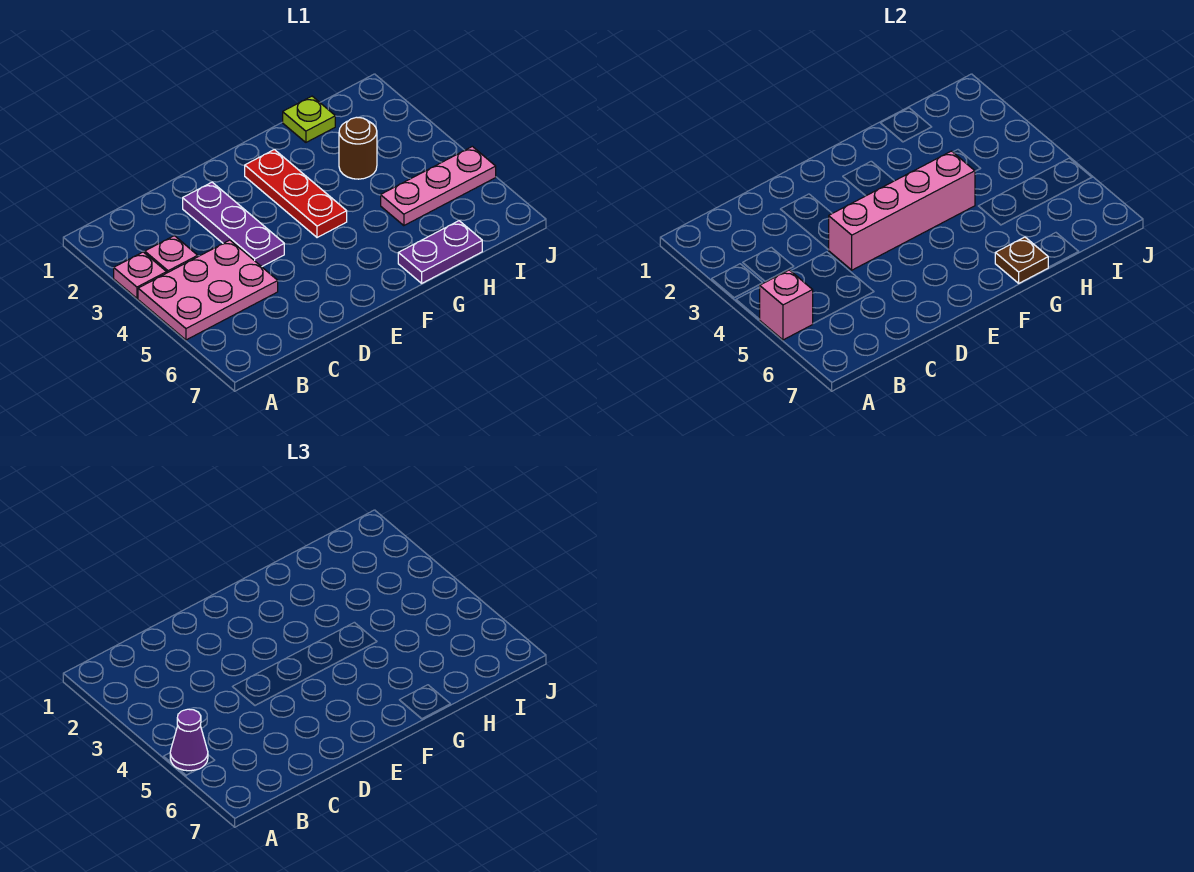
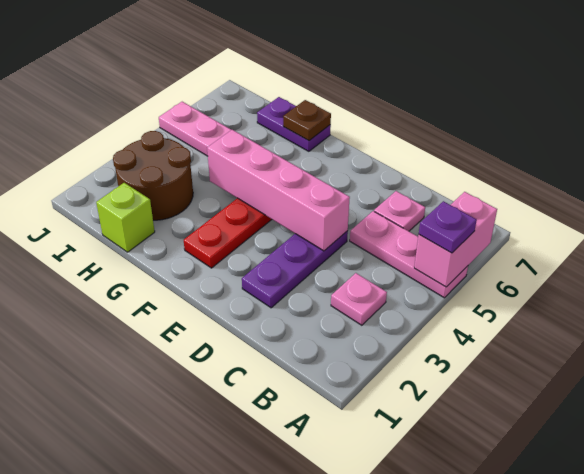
pink plate A3 level 1 -> pink plate C6 level 1
pink plate A4:C5 level 1 -> pink plate A5:C5 level 1
pink brick A5 level 2 -> pink brick A5:A6 level 2
purple cone A5 level 3 -> purple plate A5 level 3
lime plate H1 level 1 -> lime brick H1 level 1
brown round brick H3 level 1 -> brown round brick H2:I3 level 1

